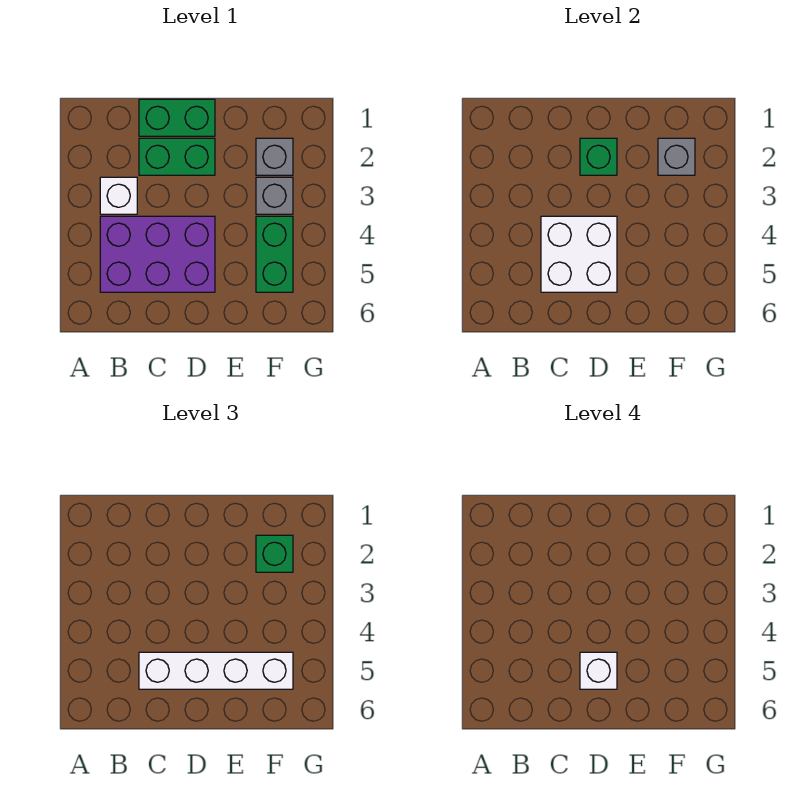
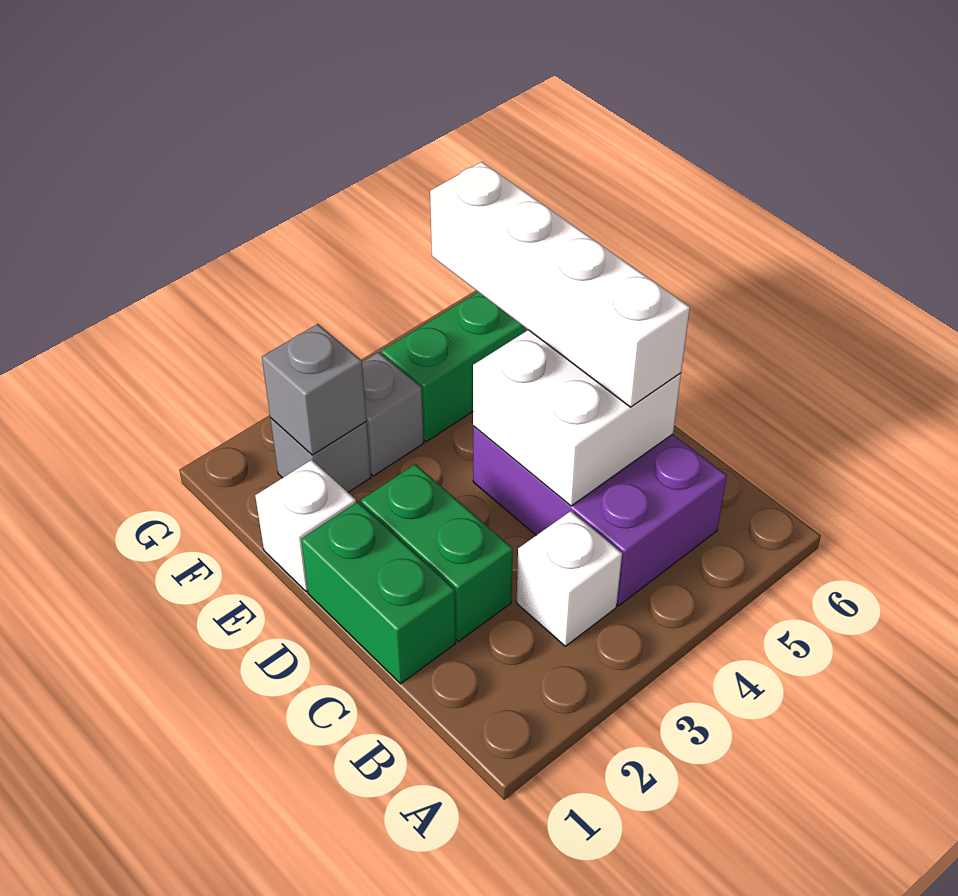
green brick D2 level 2 -> none
white brick D5 level 4 -> white brick E1 level 1
green brick F2 level 3 -> none

